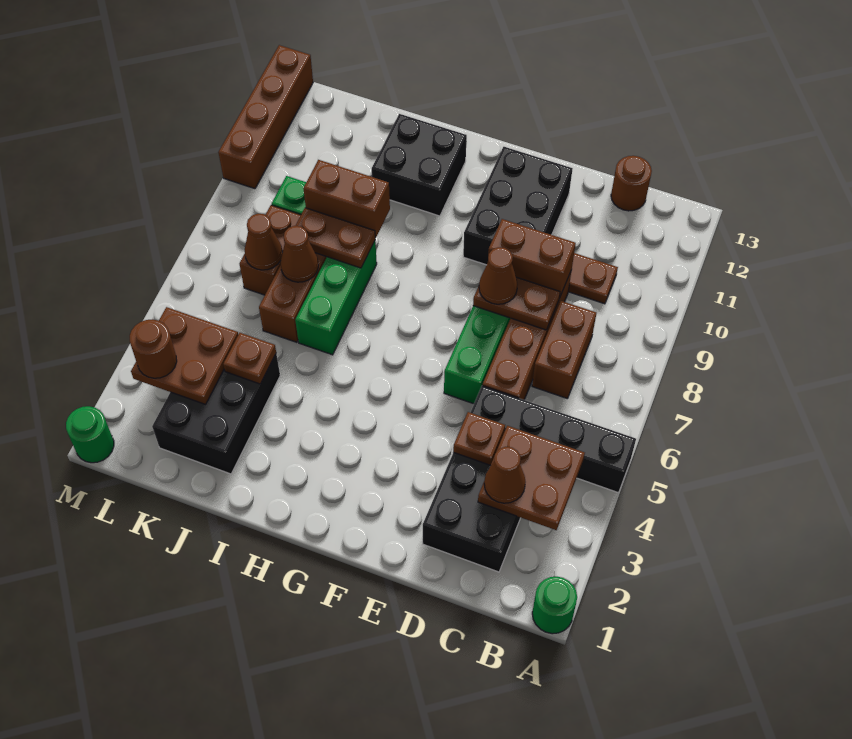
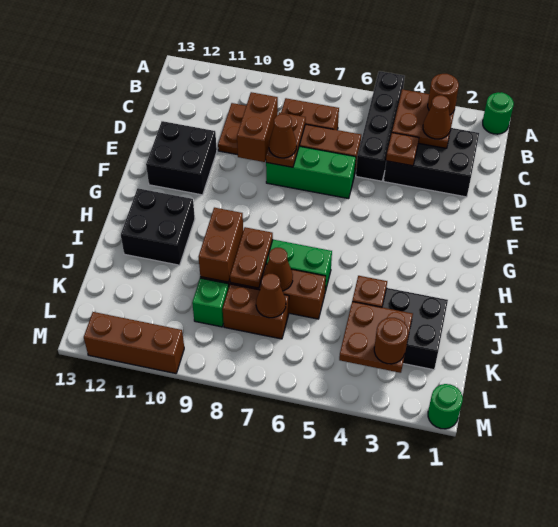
brown round brick C13 level 1 -> brown round brick B3 level 3
black brick E10:F12 level 1 -> black brick E11:F12 level 1
brown brick M10:M13 level 1 -> brown brick M10:M12 level 1

